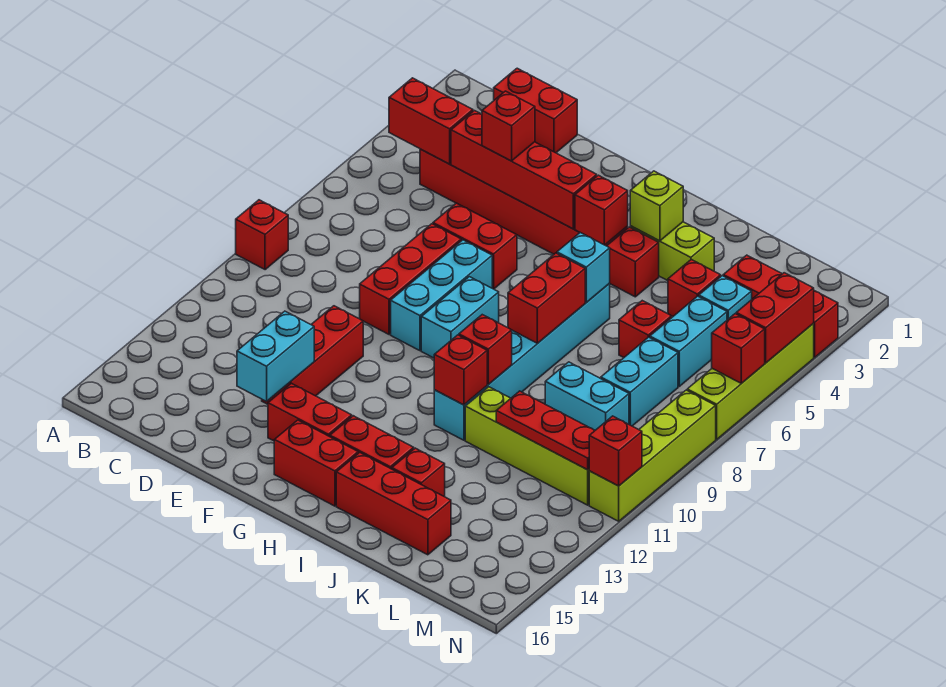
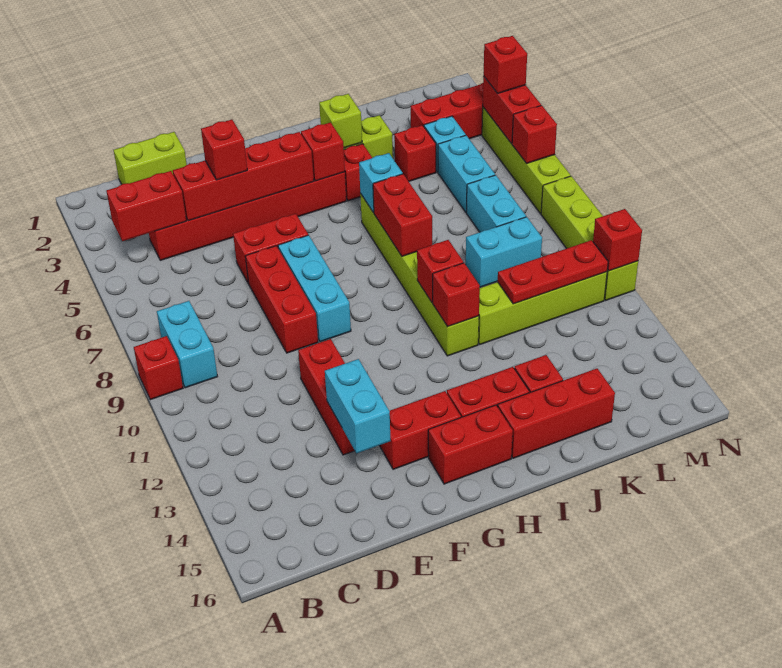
red brick C1:D1 level 1 -> lime brick C1:D1 level 1
cyan brick G8:G9 level 1 -> cyan brick B8:B9 level 1
cyan brick I6:I11 level 1 -> lime brick I6:I11 level 1
red brick K6 level 1 -> red brick N4 level 3

